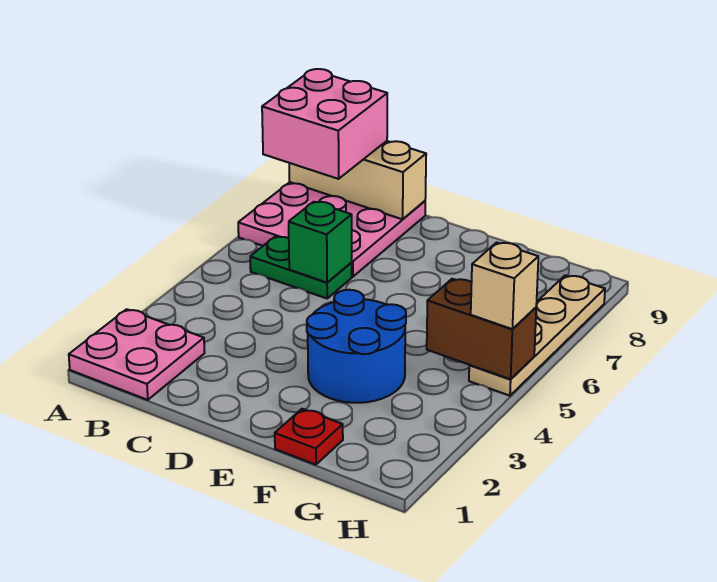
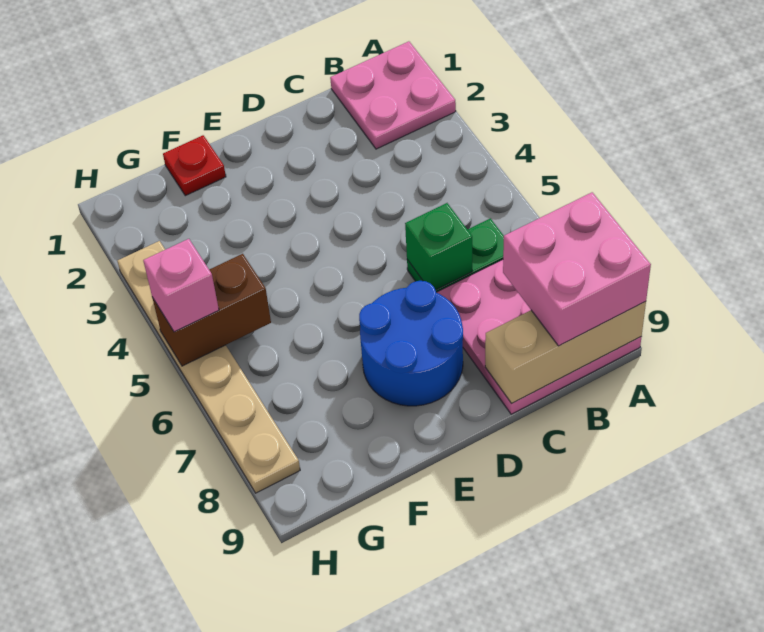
blue round brick E3:F4 level 1 -> blue round brick D7:E8 level 1
tan plate H5:H8 level 1 -> tan plate H3:H8 level 1
tan brick H5 level 3 -> pink brick H5 level 3

